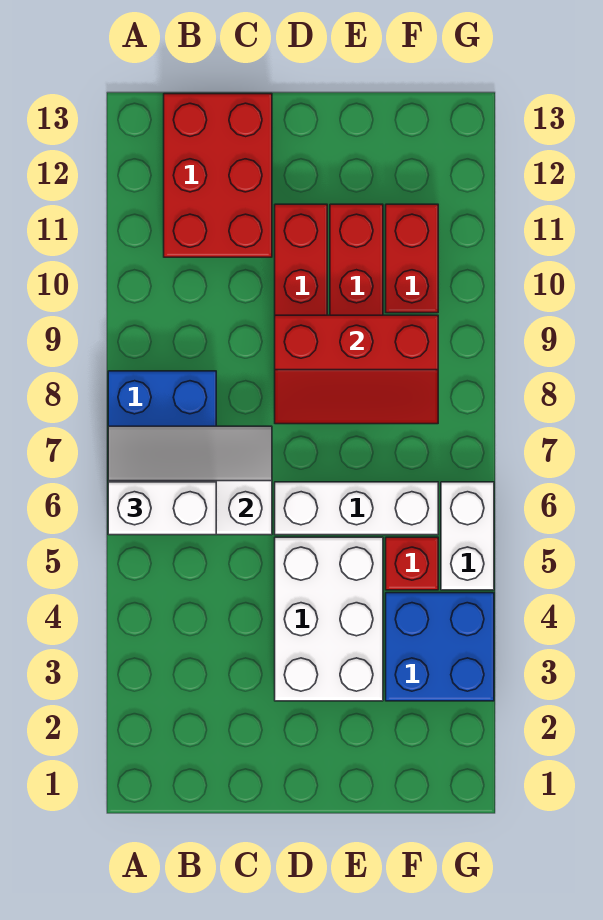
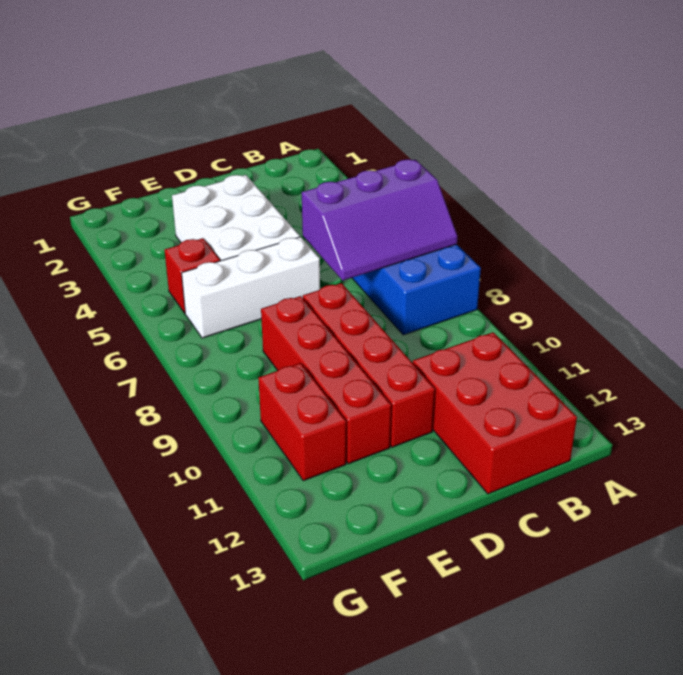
white slope A6:C7 level 2 top 6 -> purple slope A6:C7 level 2 top 6
white brick A6:B6 level 3 -> none
red slope D8:F9 level 2 top 9 -> none
blue brick F3:G4 level 1 -> none
white brick G5:G6 level 1 -> none

